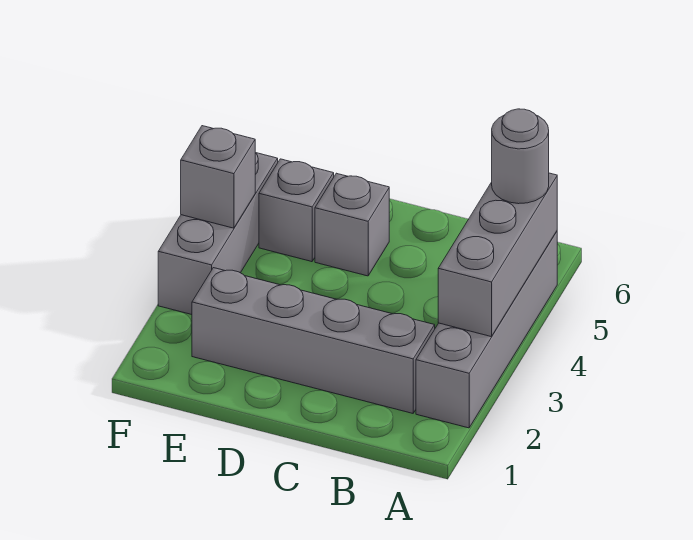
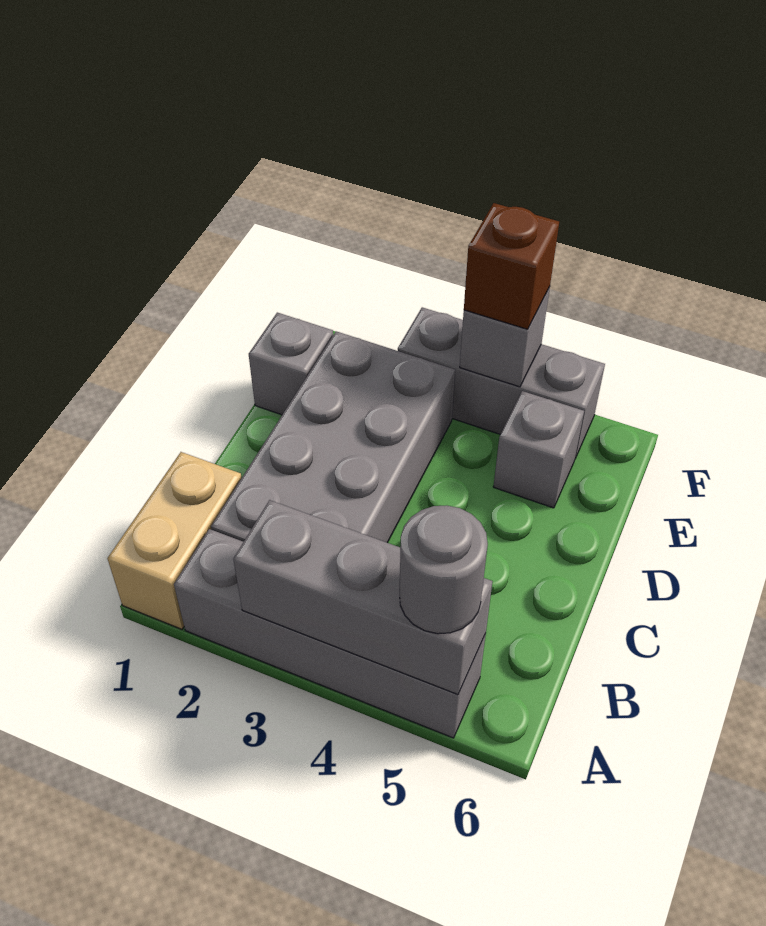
none -> tan brick A1:B1 level 1
grey brick B2:E2 level 1 -> grey brick B2:E3 level 1
grey brick D5 level 1 -> grey brick E1 level 1
none -> brown brick F4 level 3

